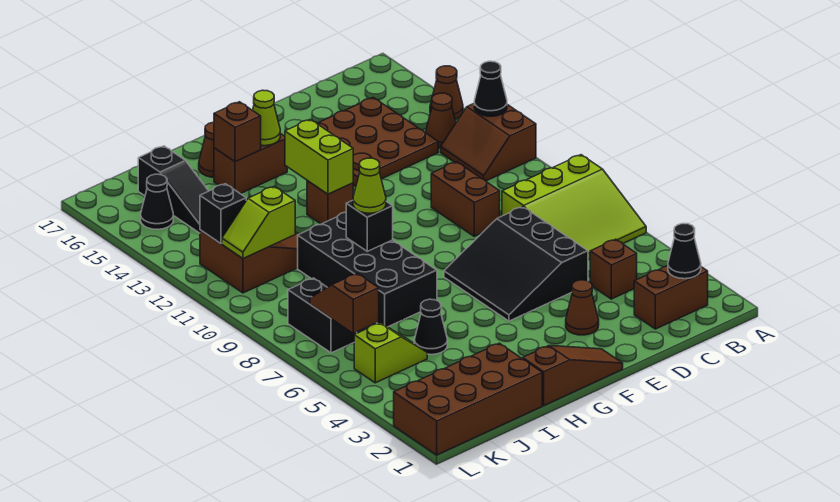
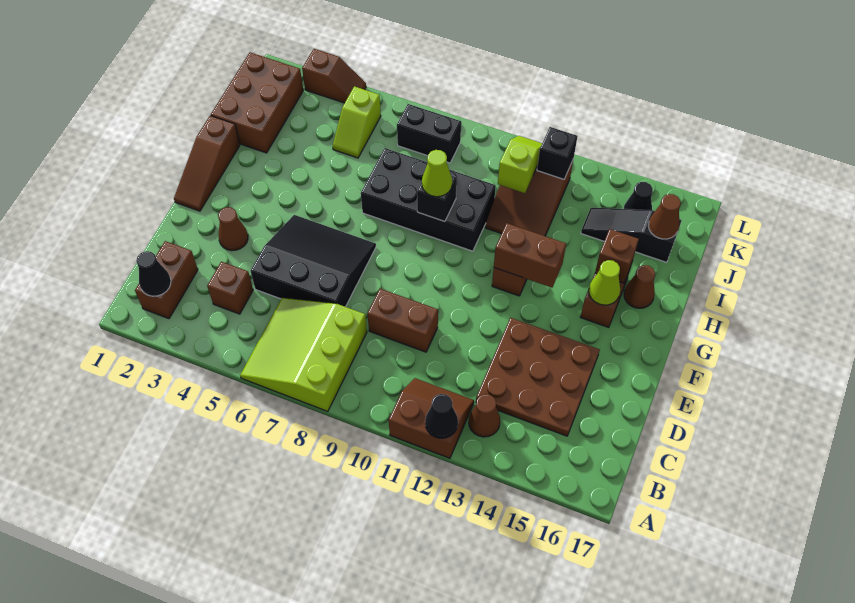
brown cone A14 level 1 -> brown cone J16 level 2
lime brick G12:G13 level 2 -> brown brick G12:G13 level 2
brown brick I1:L2 level 1 -> brown brick I1:K2 level 1
black cone I5 level 1 -> none
brown slope K6:K7 level 2 top 6 -> brown slope L3:L4 level 1 top 3

